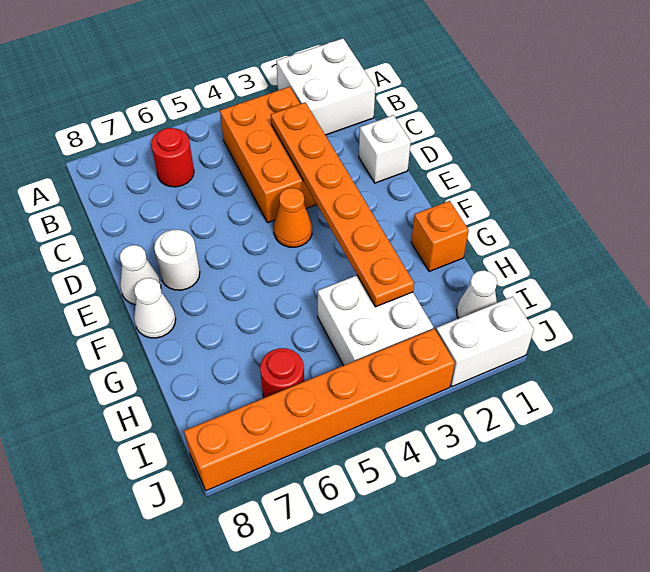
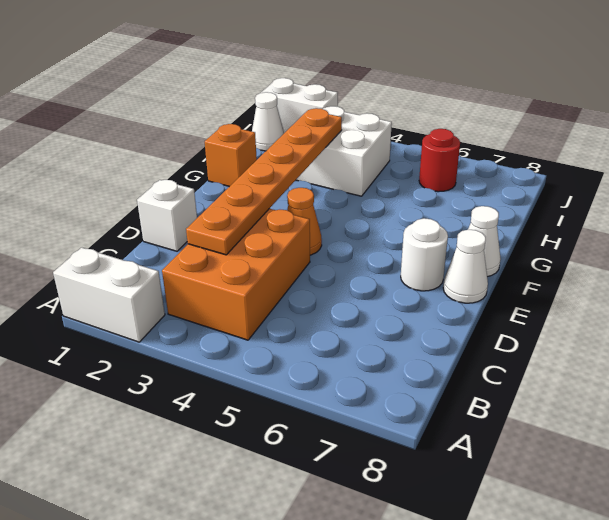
white brick A1:B2 level 1 -> white brick A1:A2 level 1
red round brick B6 level 1 -> none
orange brick J3:J8 level 1 -> none

